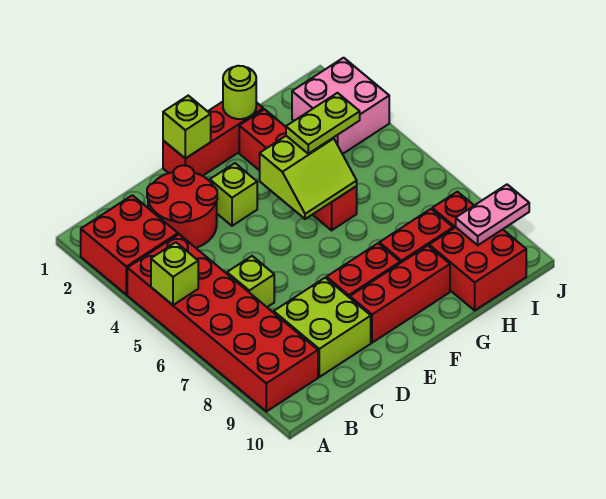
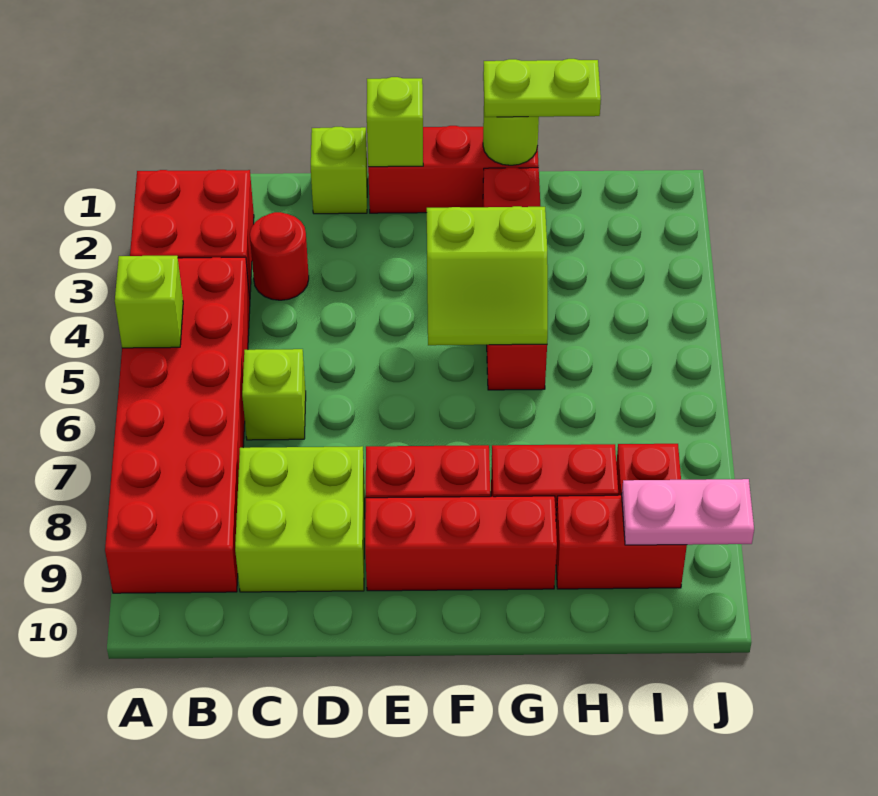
red round brick C2:D3 level 1 -> red round brick C3 level 1
lime brick E3 level 1 -> lime brick D1 level 1
lime plate G4:H4 level 3 -> lime plate G1:H1 level 3
red brick H9:I10 level 1 -> red brick H9:I9 level 1
pink brick I2:J3 level 1 -> none

